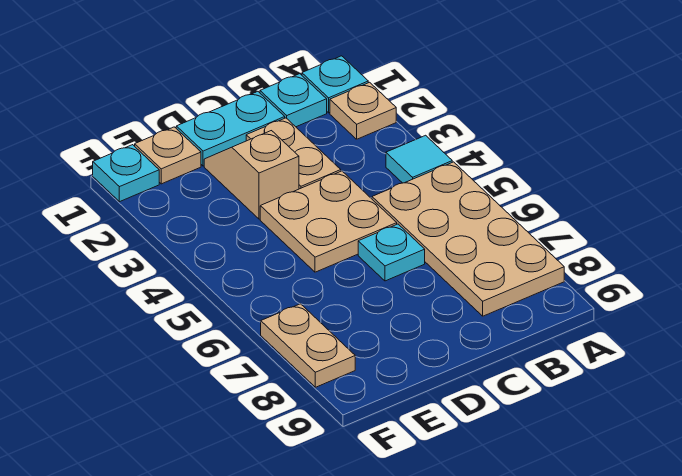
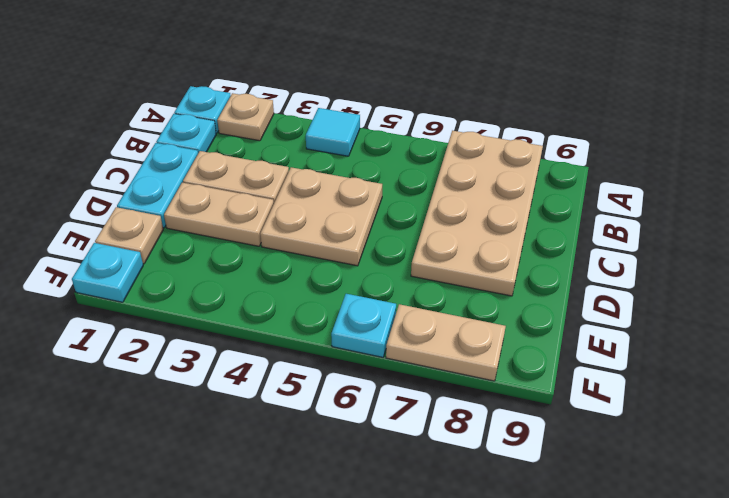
tan plate A5:B8 level 1 -> tan plate A7:D8 level 1
cyan plate C6 level 1 -> cyan plate F6 level 1
tan slope D2:D3 level 1 top 3 -> tan plate D2:D3 level 1

